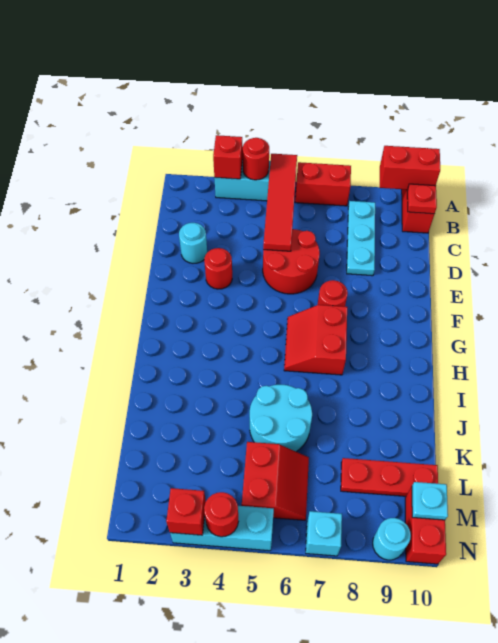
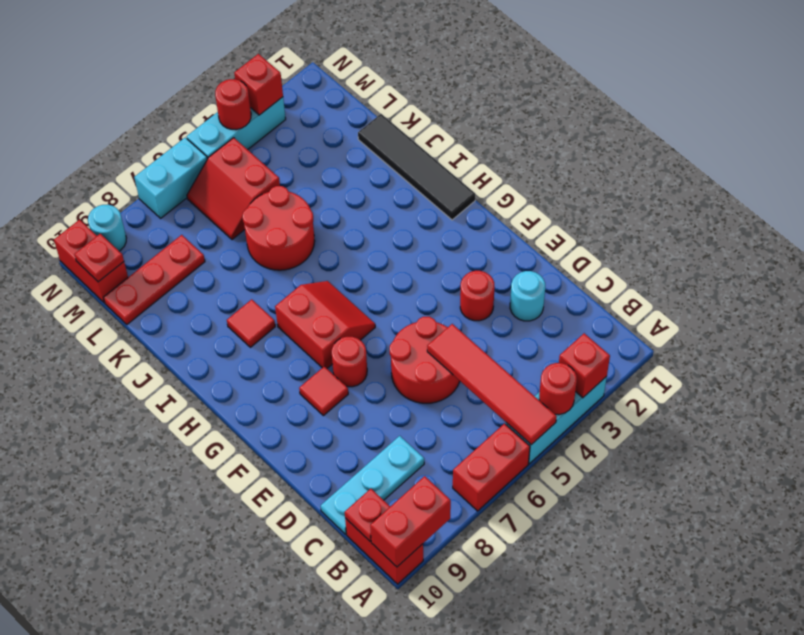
cyan plate B8:D8 level 1 -> cyan plate C8:C10 level 1
none -> red tile F8 level 1
none -> black tile H1:K1 level 1
none -> red tile I8 level 1
cyan round brick J5:K6 level 1 -> red round brick J5:K6 level 1
cyan plate M10 level 2 -> red plate M10 level 2
cyan brick N7 level 1 -> cyan brick N6:N7 level 1

